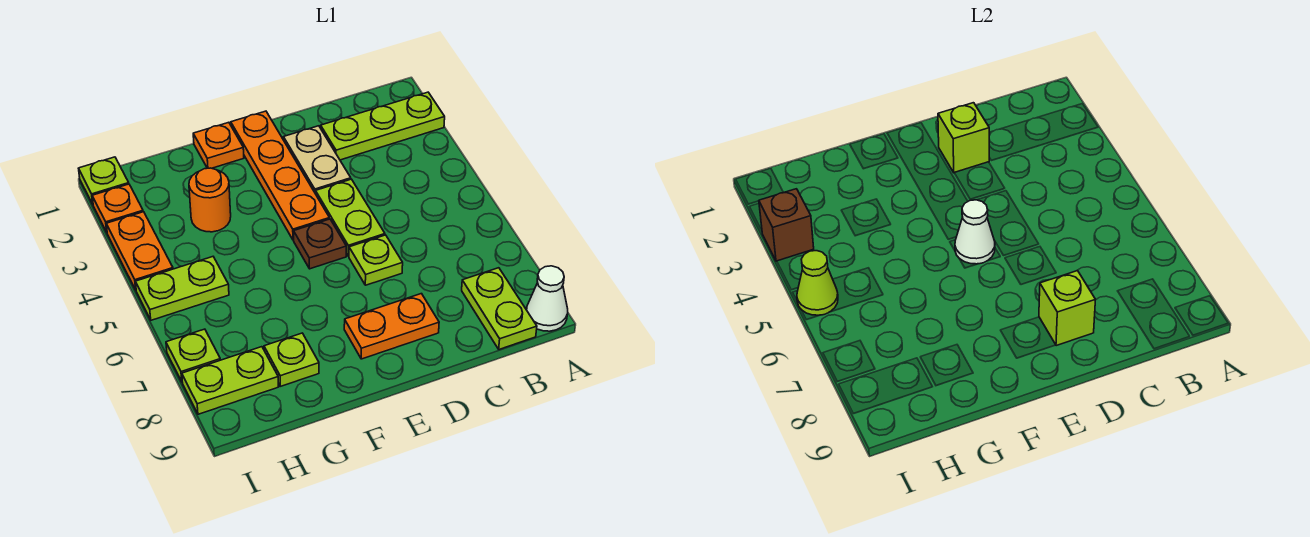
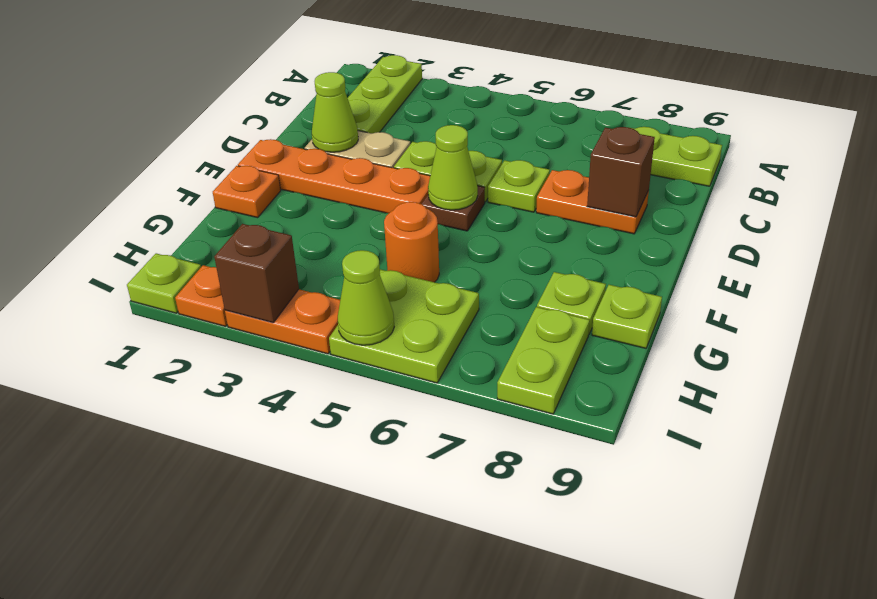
white cone A9 level 1 -> none
lime brick D2 level 2 -> lime cone D2 level 2
orange plate D8:E8 level 1 -> orange plate D7:D8 level 1
lime brick D8 level 2 -> brown brick D8 level 2
white cone E5 level 2 -> lime cone E5 level 2
orange round brick G3 level 1 -> orange round brick G5 level 1
lime plate H5:I5 level 1 -> lime plate H5:I6 level 1
lime plate I7 level 1 -> lime plate G9 level 1

